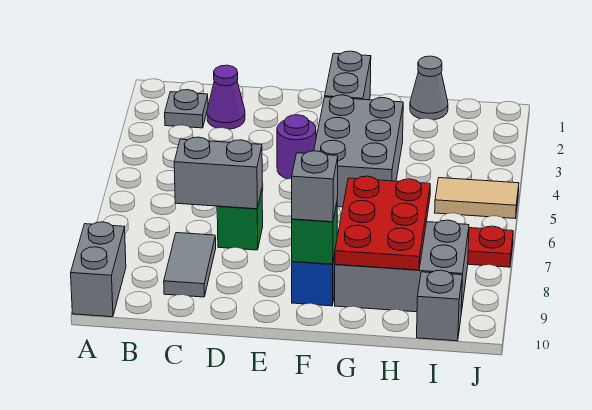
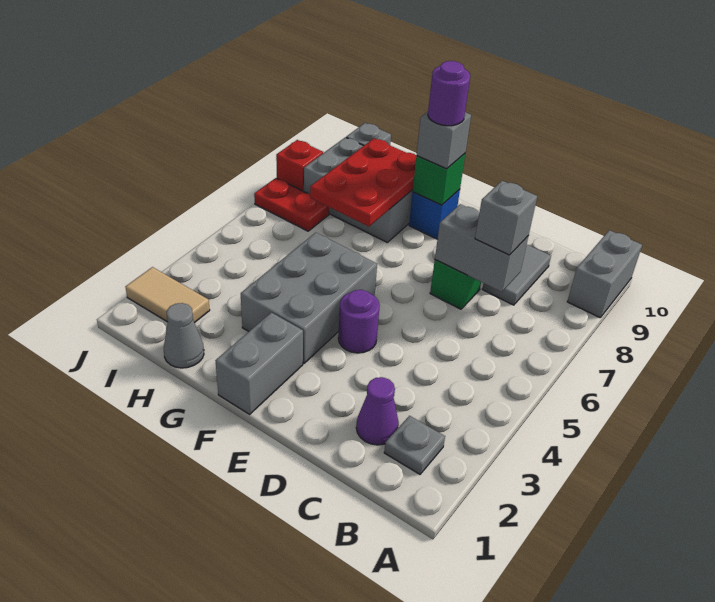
none -> grey brick C7 level 3
none -> purple round brick F9 level 4
tan tile I5:J5 level 1 -> tan tile I2:J2 level 1
none -> red brick J8 level 1

